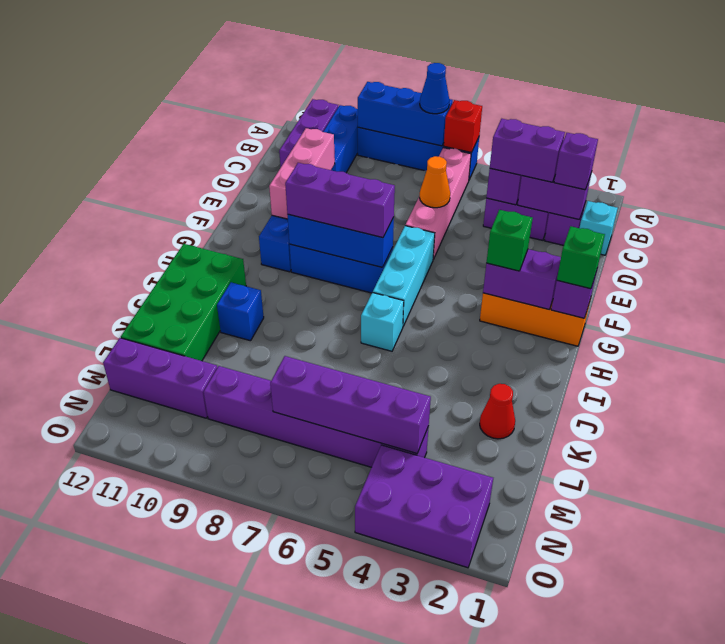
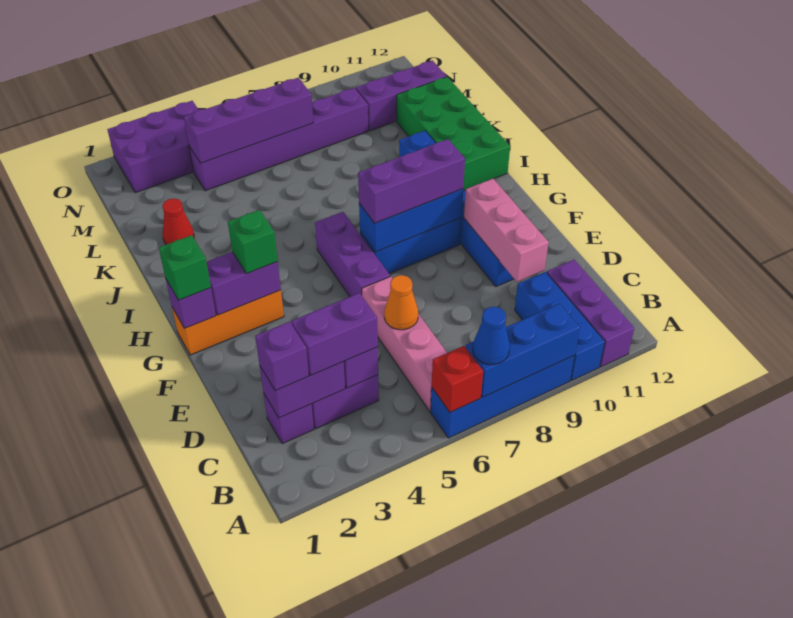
cyan brick C1 level 1 -> none
cyan brick F6:H6 level 1 -> purple brick F6:H6 level 1
cyan brick I6 level 1 -> none

